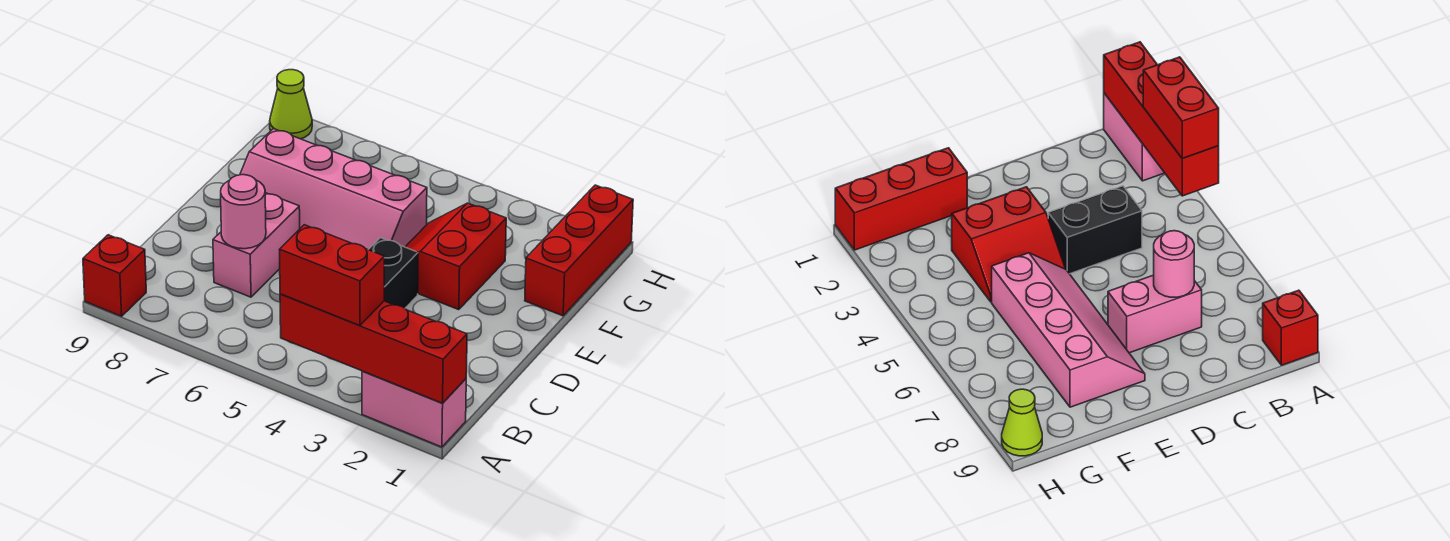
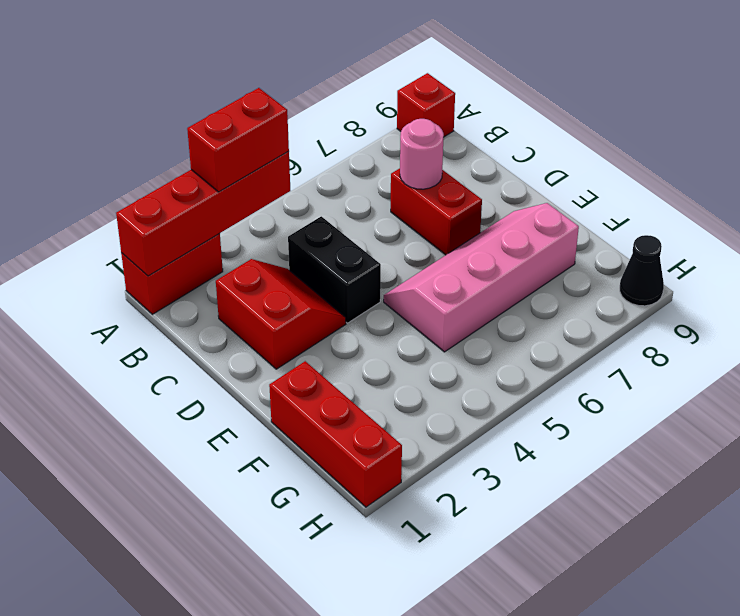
pink brick A1:A2 level 1 -> red brick A1:A2 level 1
pink brick C7:D7 level 1 -> red brick C7:D7 level 1
red slope E3:F4 level 1 top 3 -> red slope C2:D3 level 1 top 2
lime cone H9 level 1 -> black cone H9 level 1

